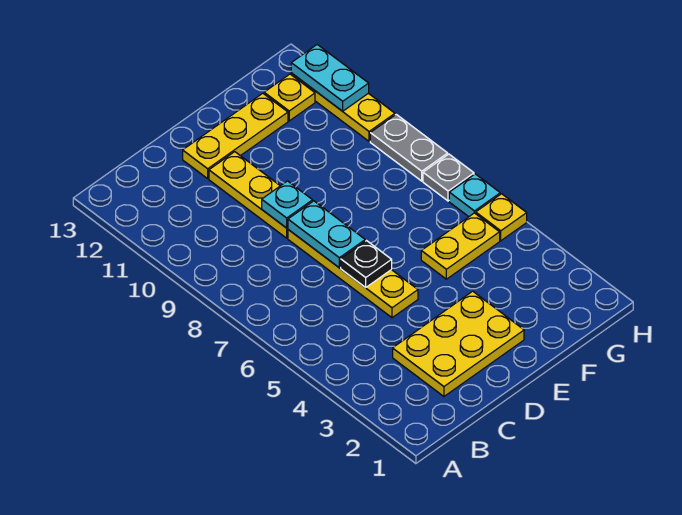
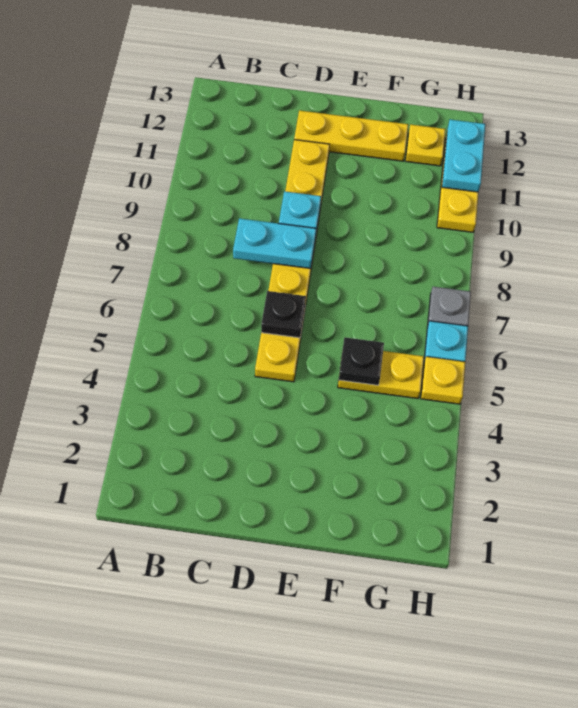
yellow plate C2:E3 level 1 -> none
cyan plate D7:D8 level 2 -> cyan plate C8:D8 level 2
none -> black plate F5 level 2
grey plate H8:H9 level 1 -> none

